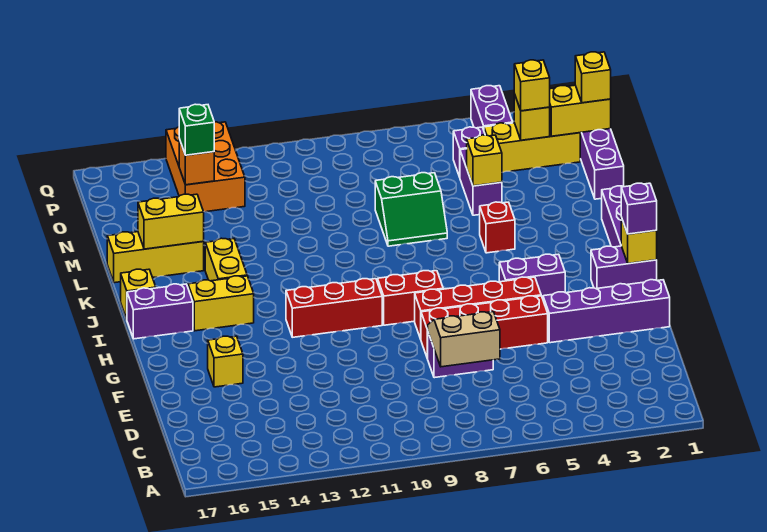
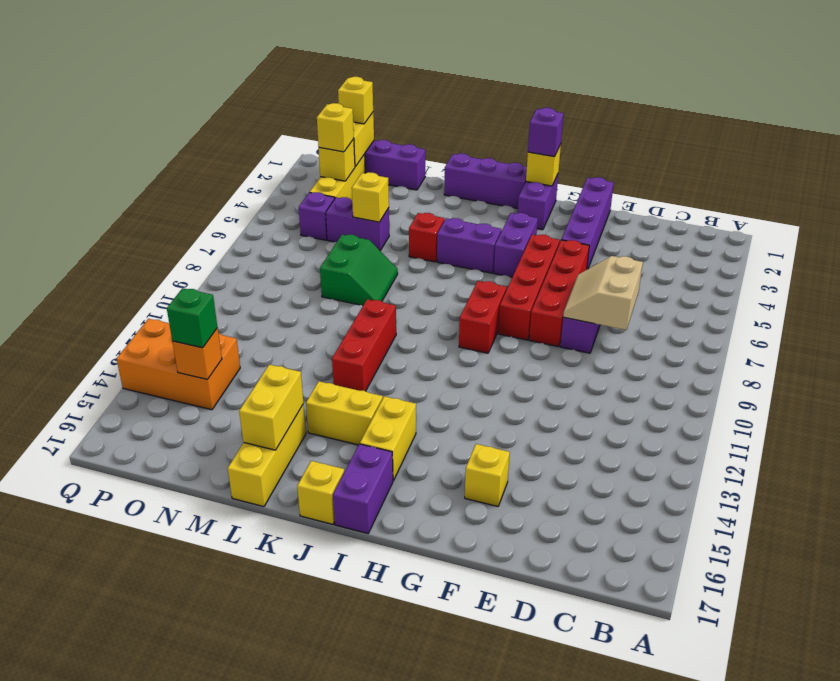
red brick H10:H12 level 1 -> red brick K10:K12 level 1
purple brick P4:Q4 level 1 -> purple brick I5:J5 level 1

